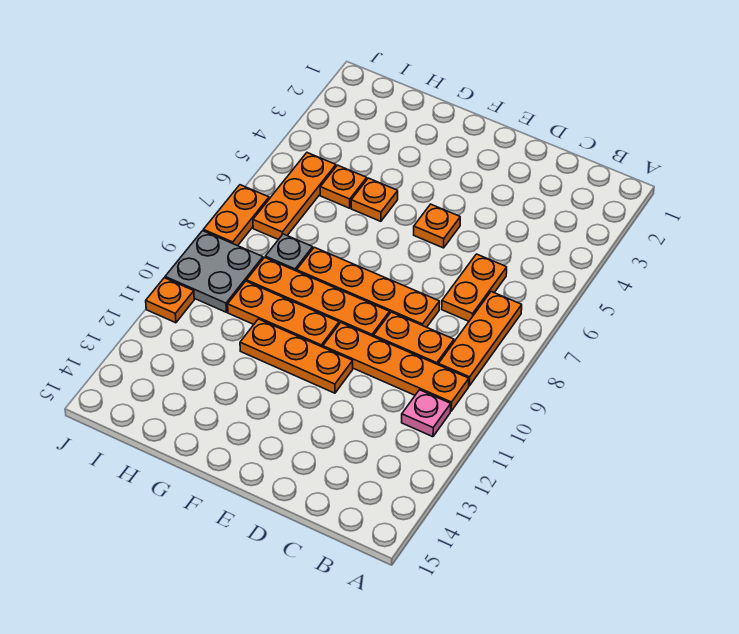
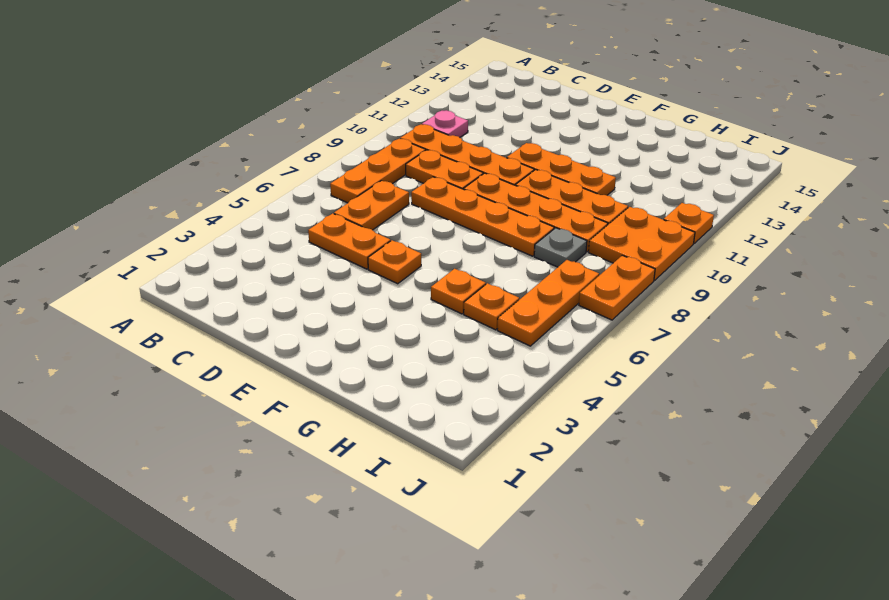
none -> orange plate C5:D5 level 1
grey plate I9:J10 level 1 -> orange plate I9:J10 level 1

